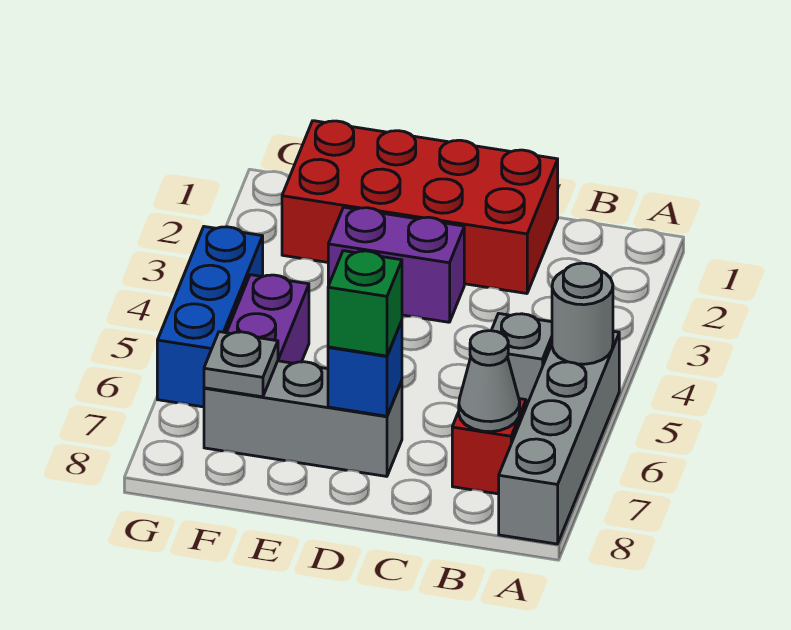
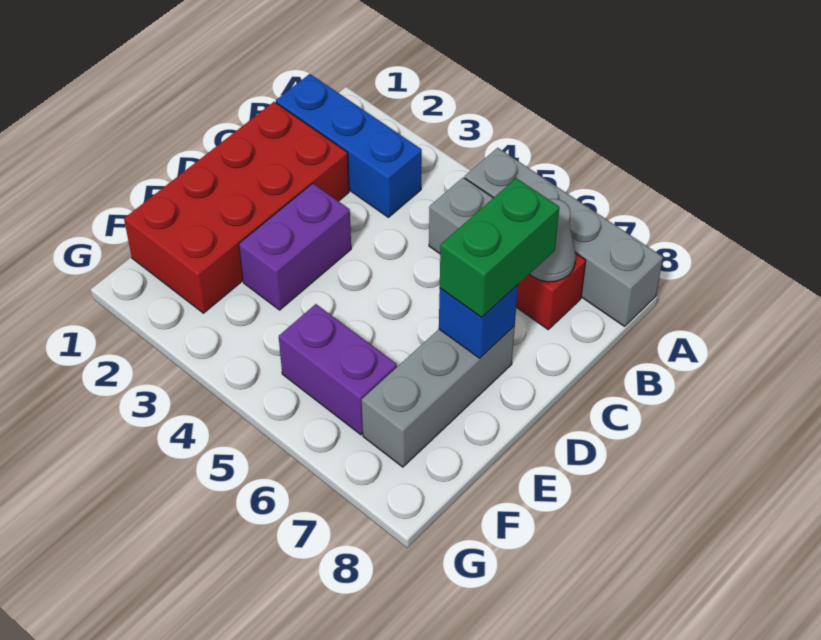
grey round brick A5 level 2 -> none
green brick D7 level 3 -> green brick C7:D7 level 3
grey plate F7 level 2 -> none
blue brick G4:G6 level 1 -> blue brick B1:B3 level 1

